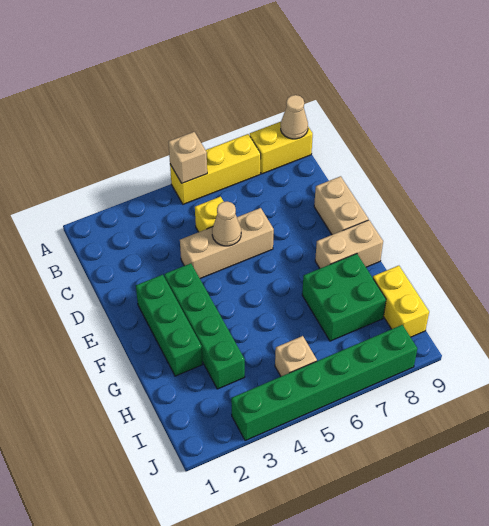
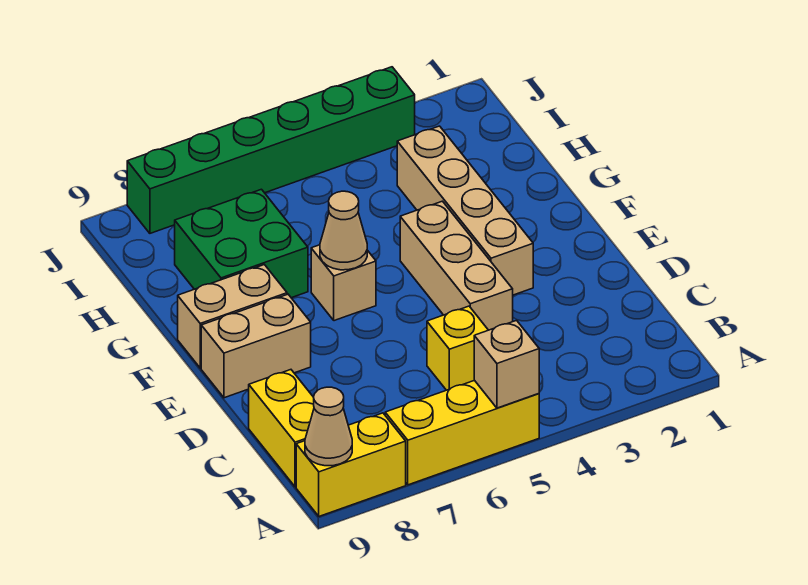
tan brick D4:D6 level 1 -> tan brick D4:F4 level 1
tan cone D5 level 2 -> tan cone F6 level 2
tan brick D9:E9 level 1 -> tan brick E8:E9 level 1
green brick E2:G2 level 1 -> none
green brick E3:H3 level 1 -> tan brick E3:H3 level 1
yellow brick H9:I9 level 1 -> yellow brick B9:C9 level 1
tan brick I5 level 1 -> tan brick F6 level 1

